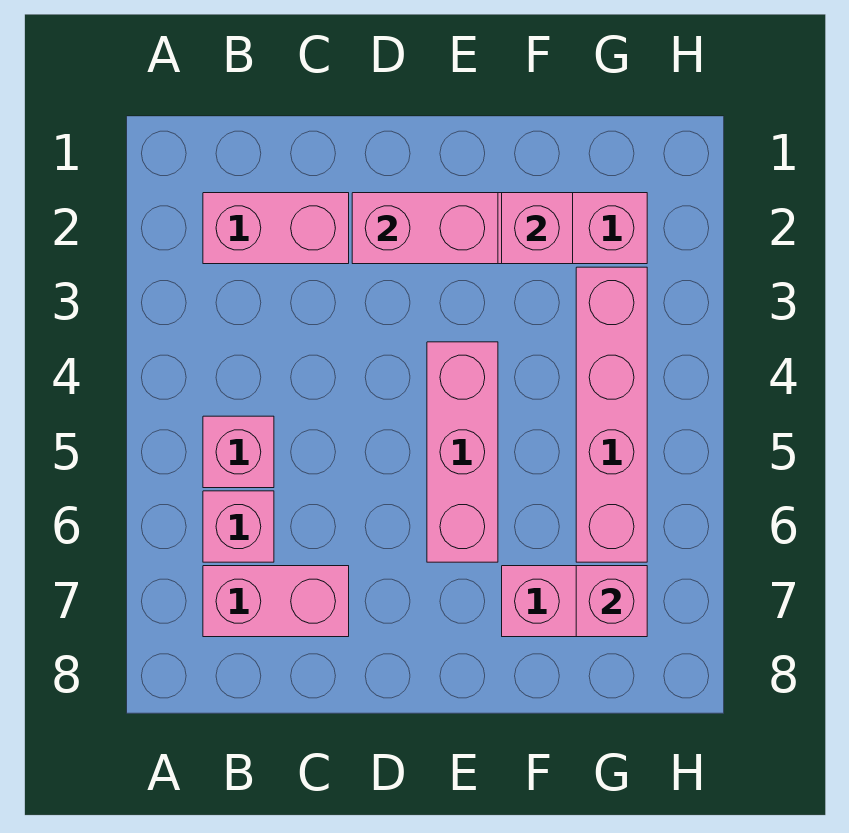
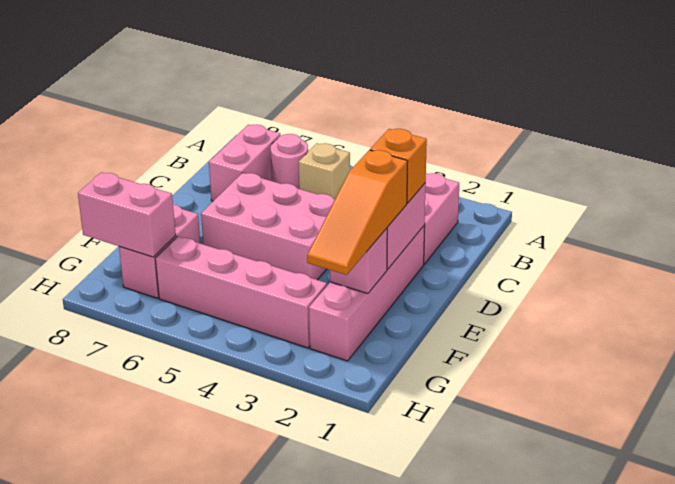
pink brick B5 level 1 -> tan brick B5 level 1
pink brick B6 level 1 -> pink round brick B6 level 1
none -> orange brick D2 level 3
none -> orange slope E2:G2 level 3 top E
pink brick E4:E6 level 1 -> pink brick D4:E6 level 1
pink brick G7 level 2 -> pink brick G7:G8 level 2

